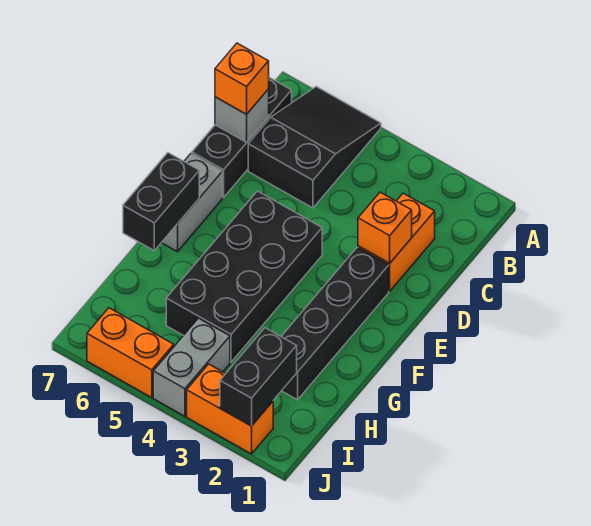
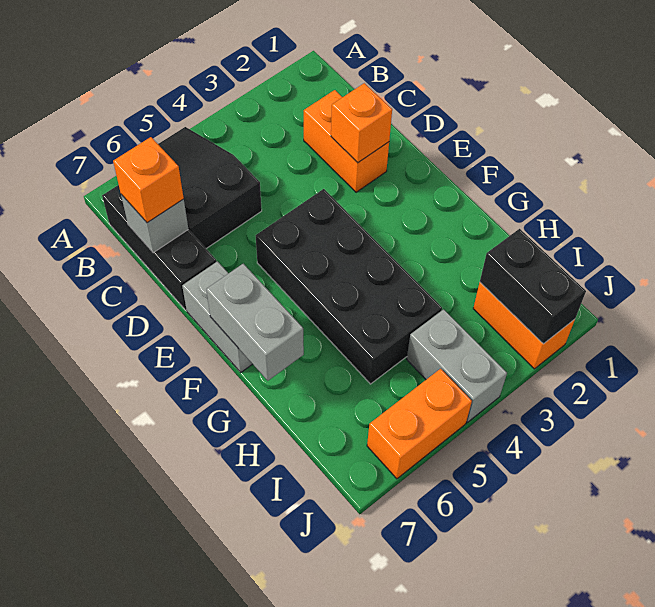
black brick E2:H2 level 1 -> none
black brick F7:G7 level 2 -> grey brick F7:G7 level 2
orange brick J2:J3 level 1 -> orange brick I2:J2 level 1

